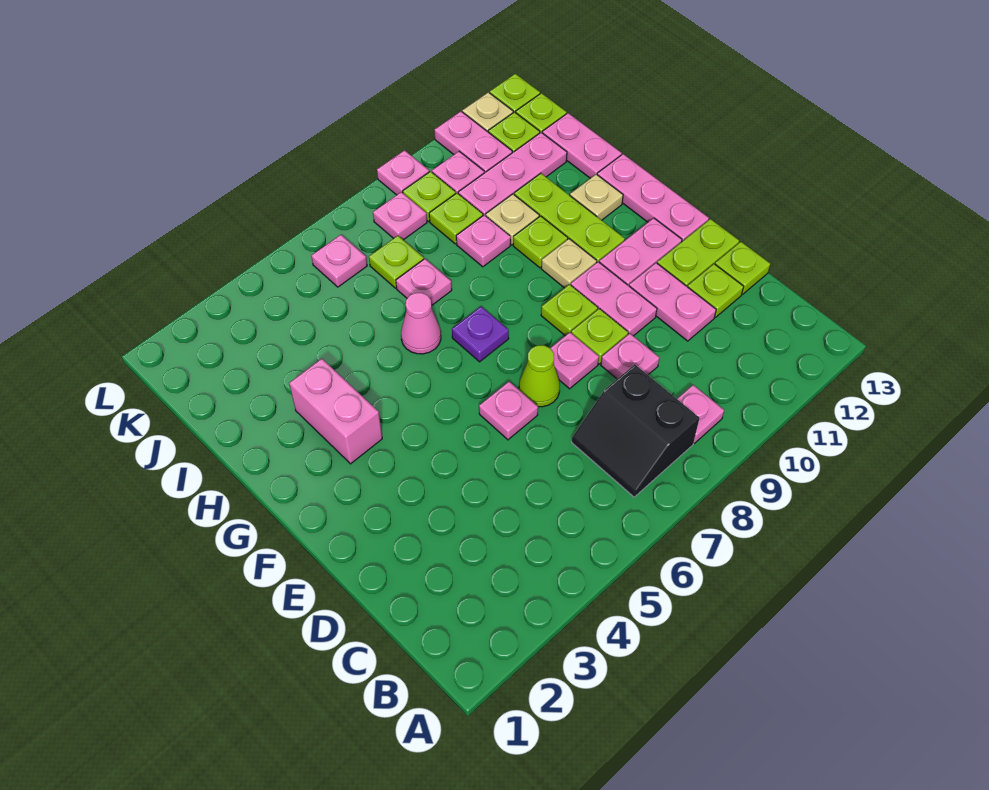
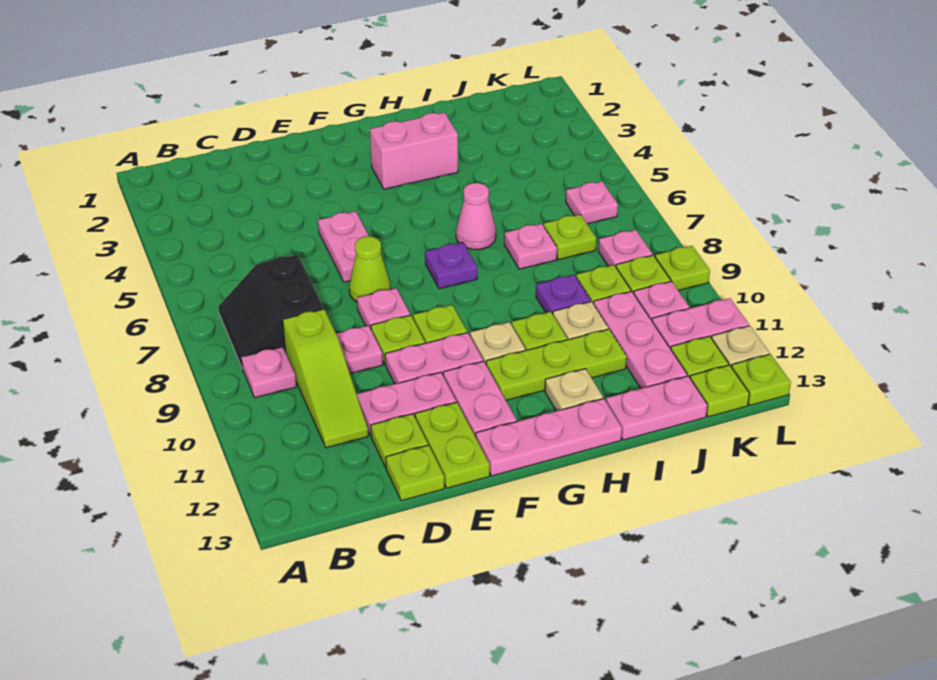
black slope B7:C8 level 1 top 8 -> black slope B7:C8 level 1 top C
none -> lime slope C9:C11 level 1 top 9
pink plate E6 level 1 -> pink plate E5:E6 level 1
pink plate I9 level 1 -> purple plate I9 level 1
pink plate L9 level 1 -> lime plate L9 level 1

